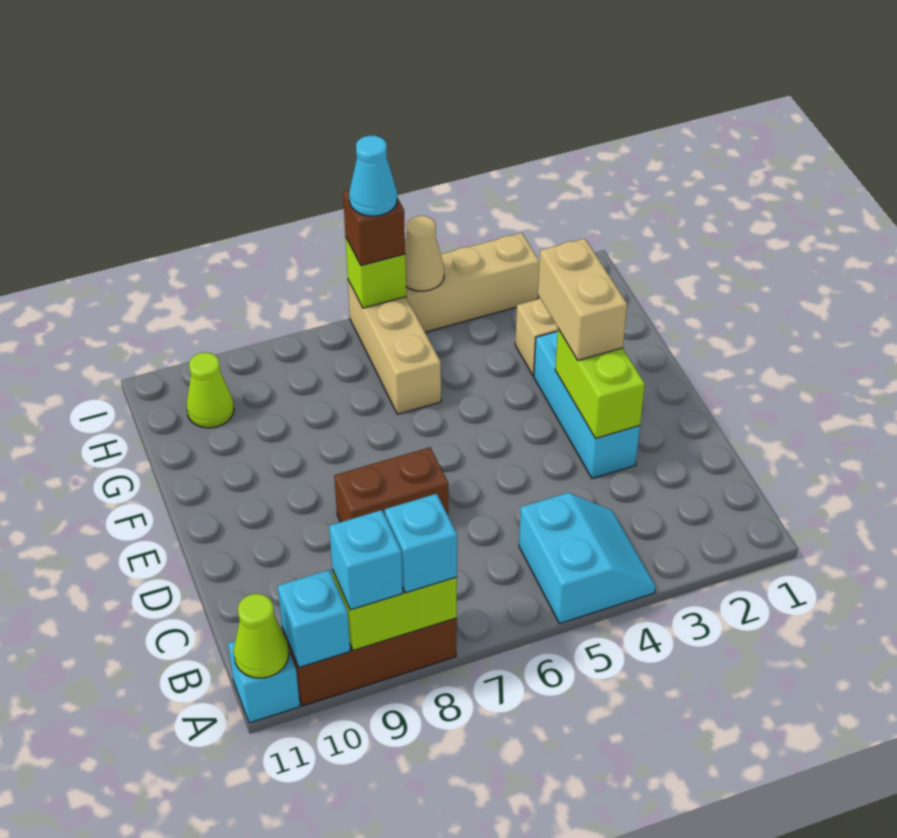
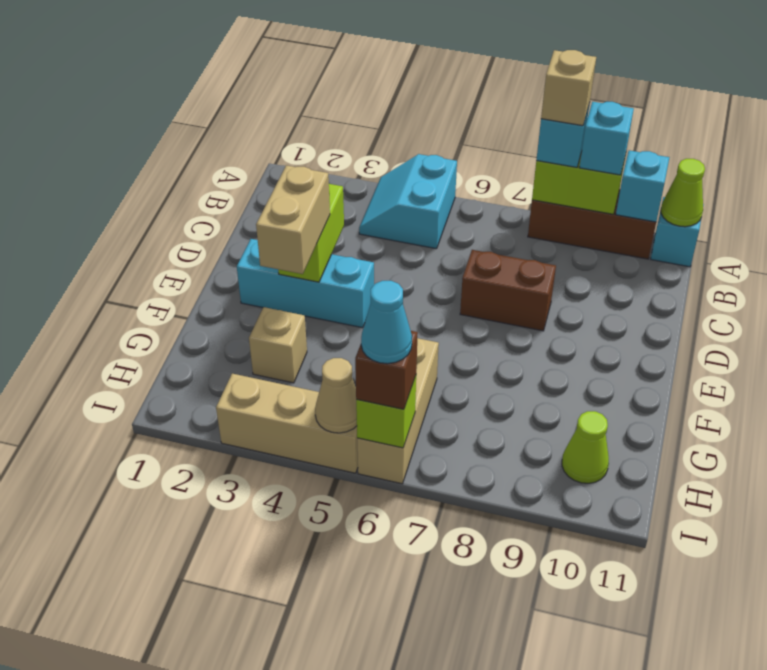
none -> tan brick A8 level 4
cyan brick D3:F3 level 1 -> cyan brick E2:E4 level 1

